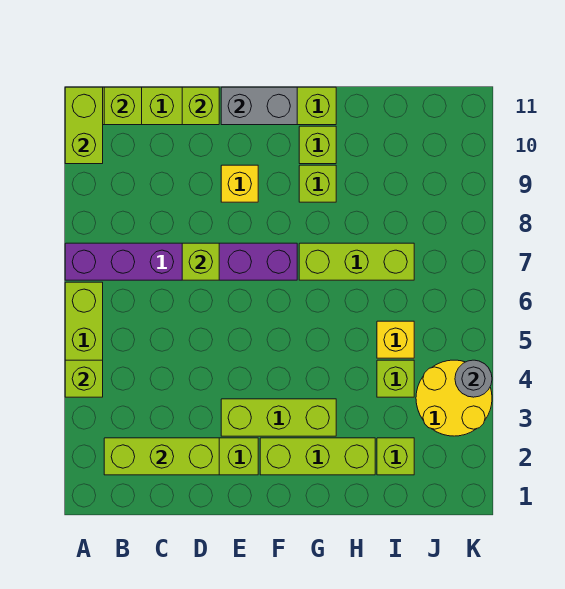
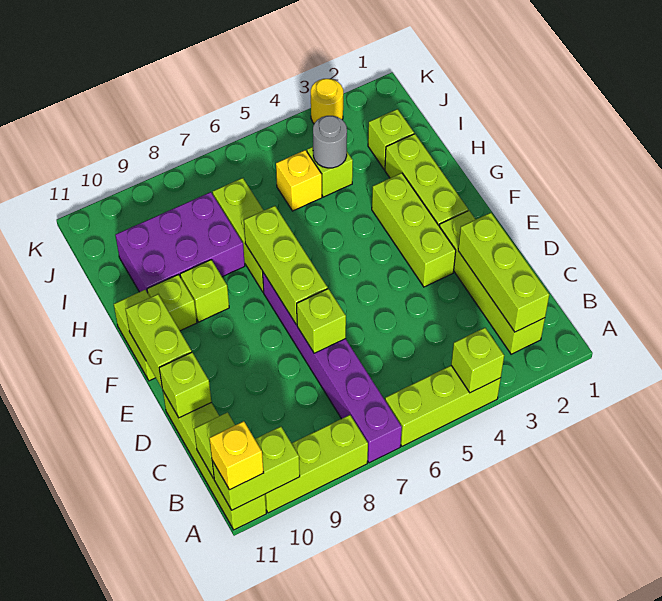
none -> lime brick A8:A10 level 1
none -> lime brick E7:G7 level 2
yellow brick E9 level 1 -> yellow brick A11 level 3
grey brick E11:F11 level 2 -> lime brick E11:F11 level 2
none -> purple brick H8:I10 level 1
yellow round brick J3:K4 level 1 -> yellow round brick K3 level 1
grey round brick K4 level 2 -> grey round brick I4 level 2

